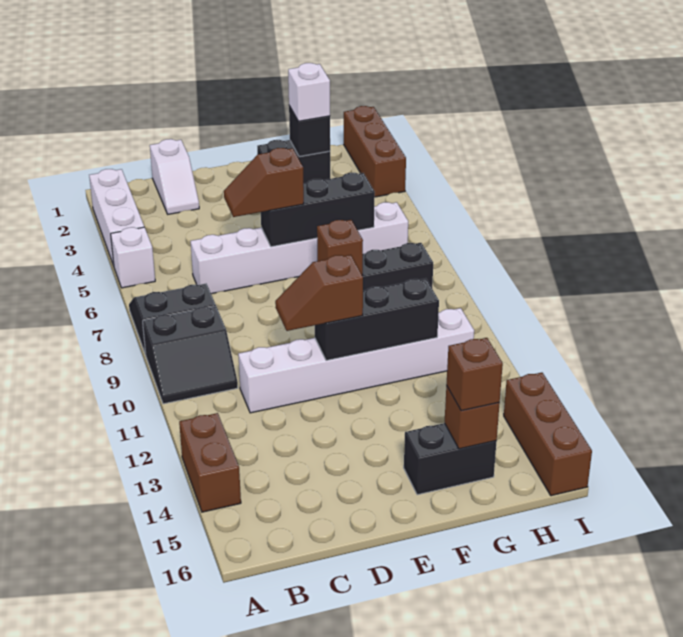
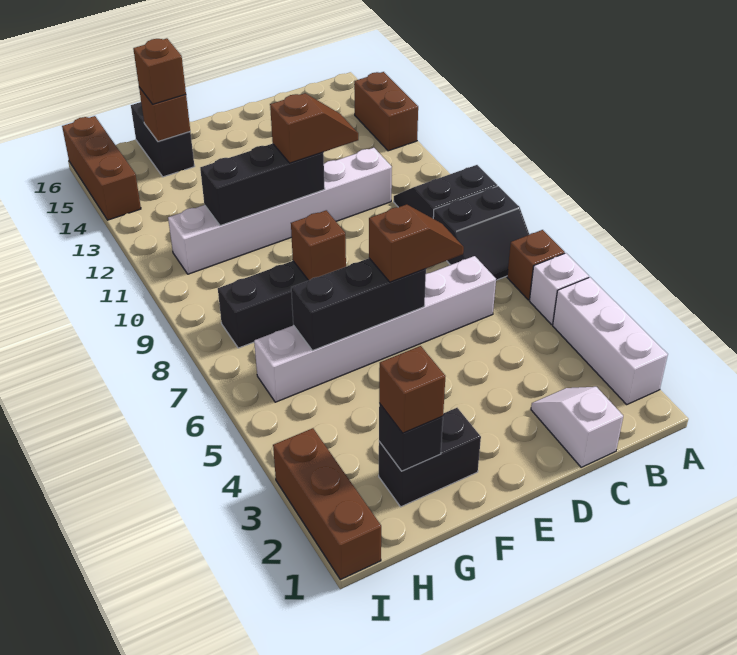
none -> brown brick A6 level 1
black brick F15:G15 level 1 -> black brick G15:G16 level 1
white brick G2 level 3 -> brown brick G2 level 3

